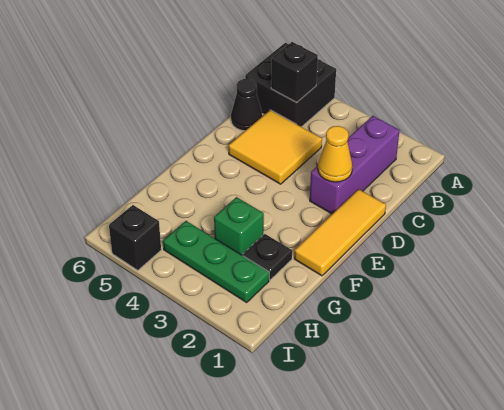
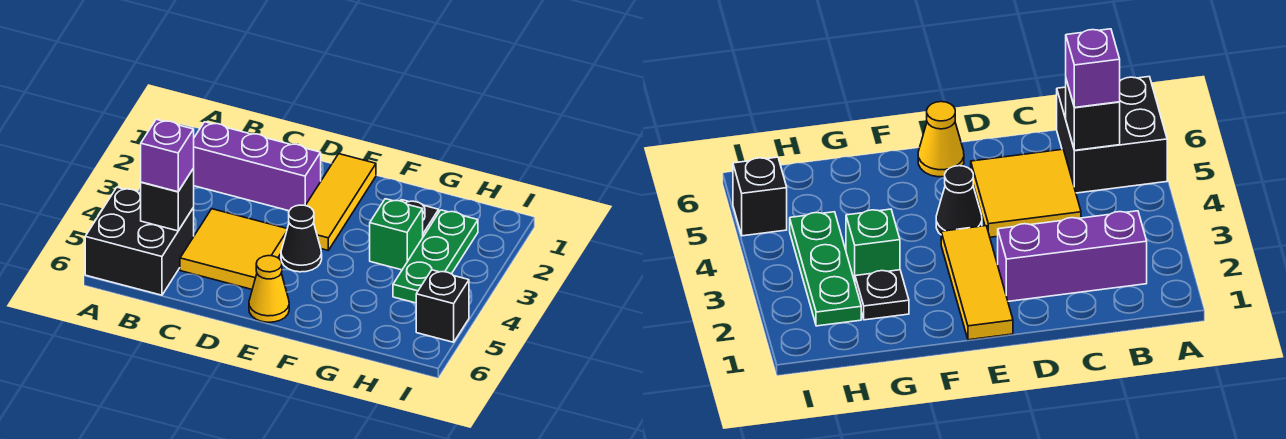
none -> purple brick B5 level 3
black cone C6 level 1 -> black cone E4 level 1
yellow tile D1:F1 level 1 -> yellow tile E1:E3 level 1
yellow cone D2 level 2 -> yellow cone E6 level 1

